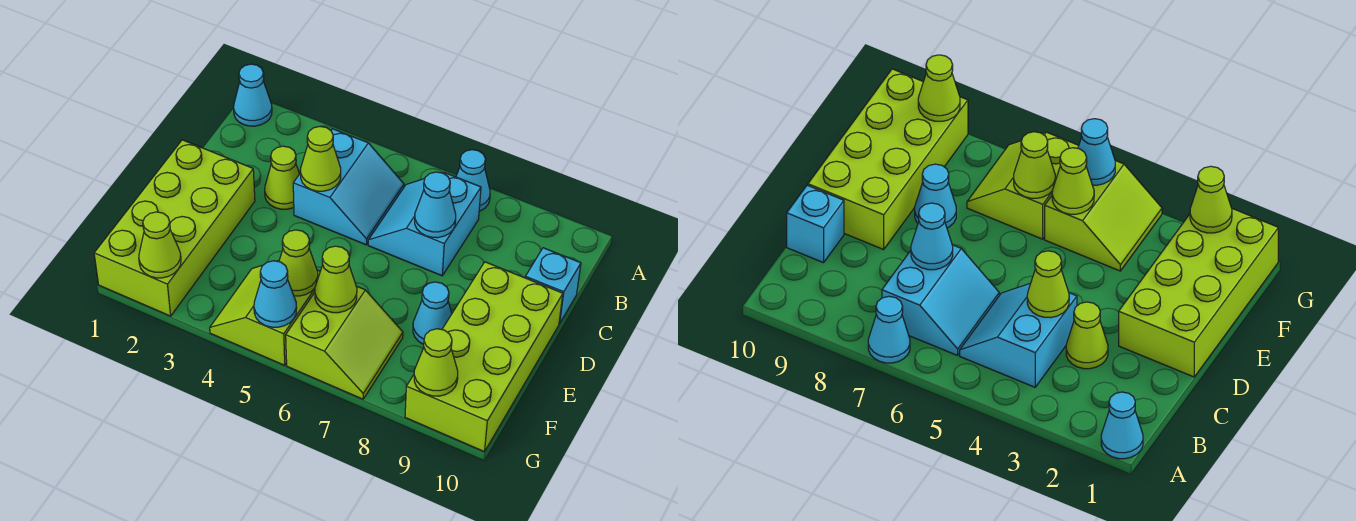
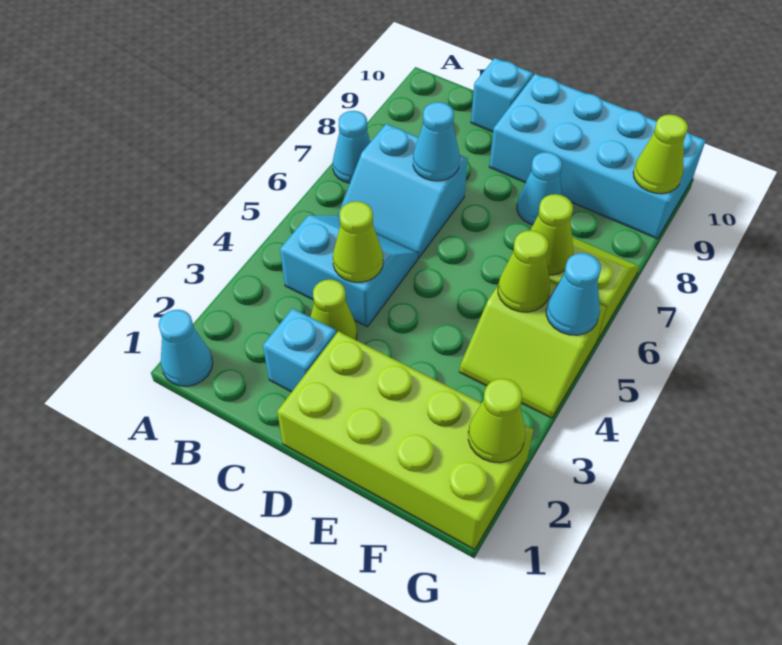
none -> cyan brick C2 level 1
lime brick D9:G10 level 1 -> cyan brick D9:G10 level 1

